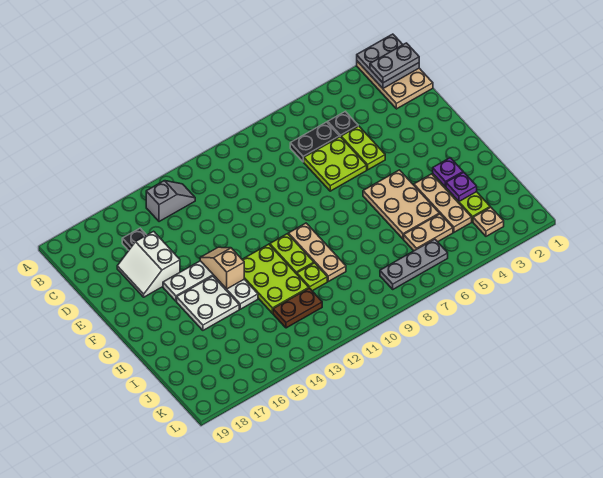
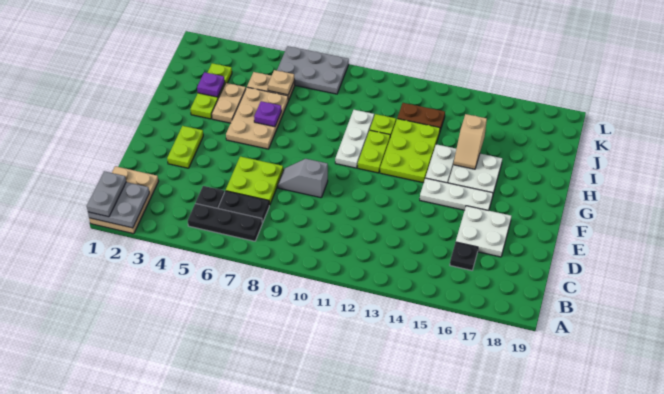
grey plate B1:B2 level 3 -> grey plate A1:B1 level 3
none -> black plate B5:B7 level 1
grey slope B13:B14 level 1 top 14 -> grey slope E8:E9 level 1 top 9
lime plate D5:E5 level 1 -> lime plate E3:F3 level 1
white slope D16:E17 level 1 top 16 -> white plate D16:E17 level 1
tan slope F14:G14 level 2 top G -> tan slope H15:I15 level 2 top I
tan plate G10:I10 level 1 -> white plate G10:I10 level 1
purple plate H3 level 2 -> purple plate H6 level 2
tan plate H4:J4 level 1 -> tan plate H4:I4 level 1
tan plate K3 level 1 -> tan plate J6 level 2
grey plate K6:K8 level 1 -> grey plate K6:L8 level 1

